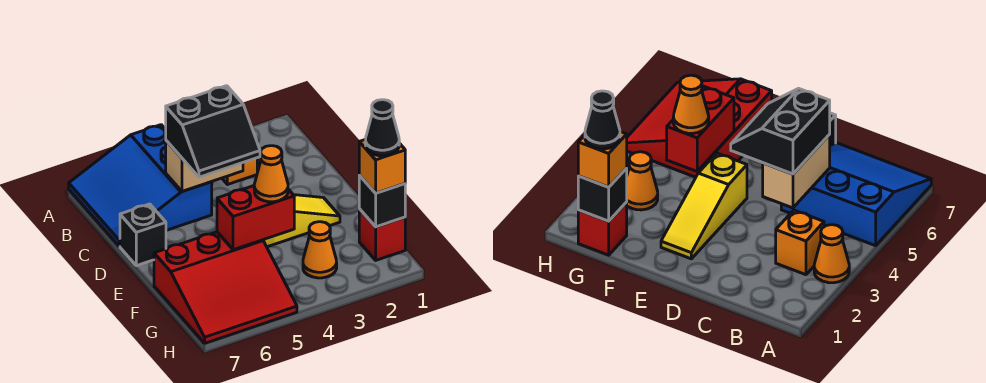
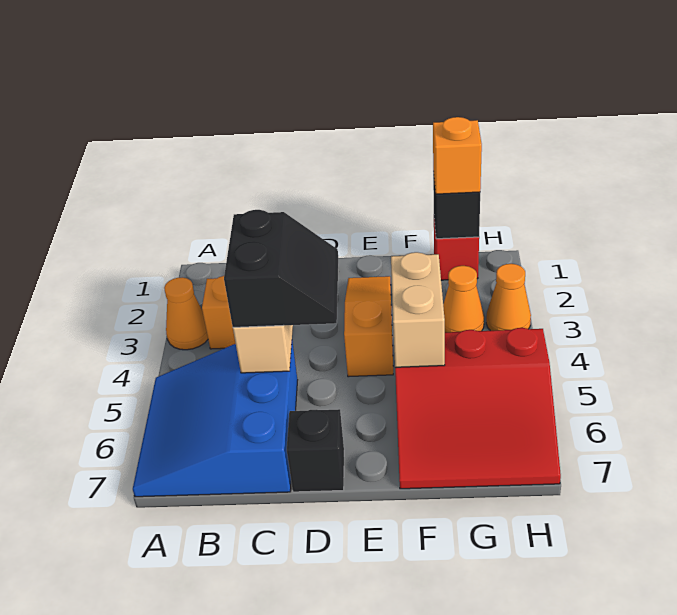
blue slope A5:C7 level 1 top 5 -> blue slope A5:C7 level 1 top C
yellow slope E2:E4 level 1 top 4 -> orange slope E2:E4 level 1 top 4
red brick F4:F5 level 2 -> tan brick F4:F5 level 2
orange cone F4 level 3 -> orange cone H3 level 1
red slope F5:H7 level 1 top F -> red slope F5:H7 level 1 top 5
black cone G1 level 4 -> none

